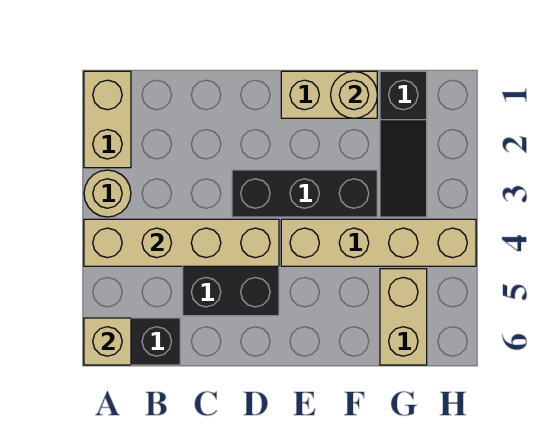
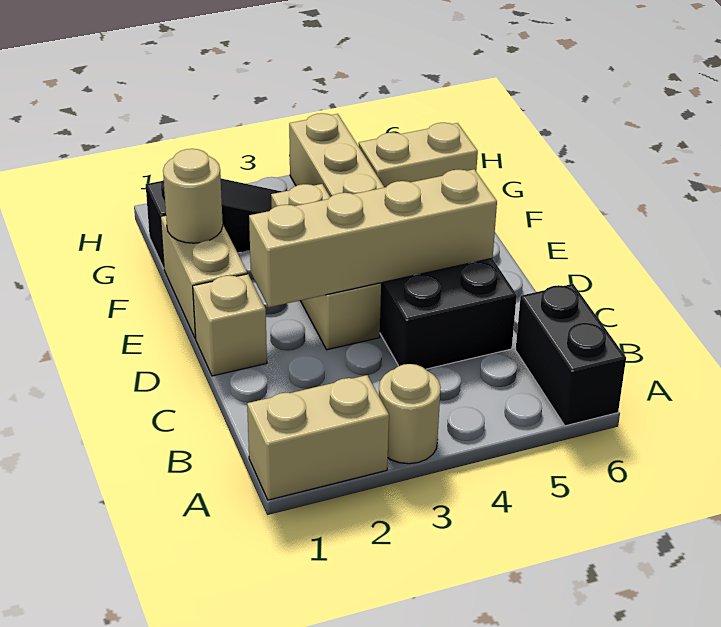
tan brick A4:D4 level 2 -> tan brick D2:D5 level 2
tan brick A6 level 2 -> tan brick D1 level 1
black brick D3:F3 level 1 -> tan brick D3:F3 level 1

